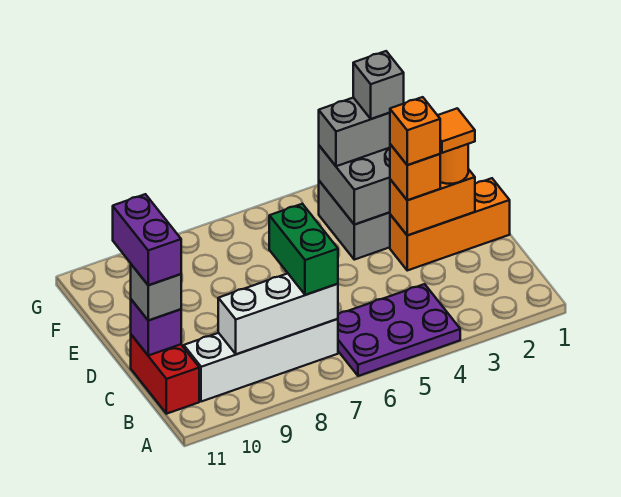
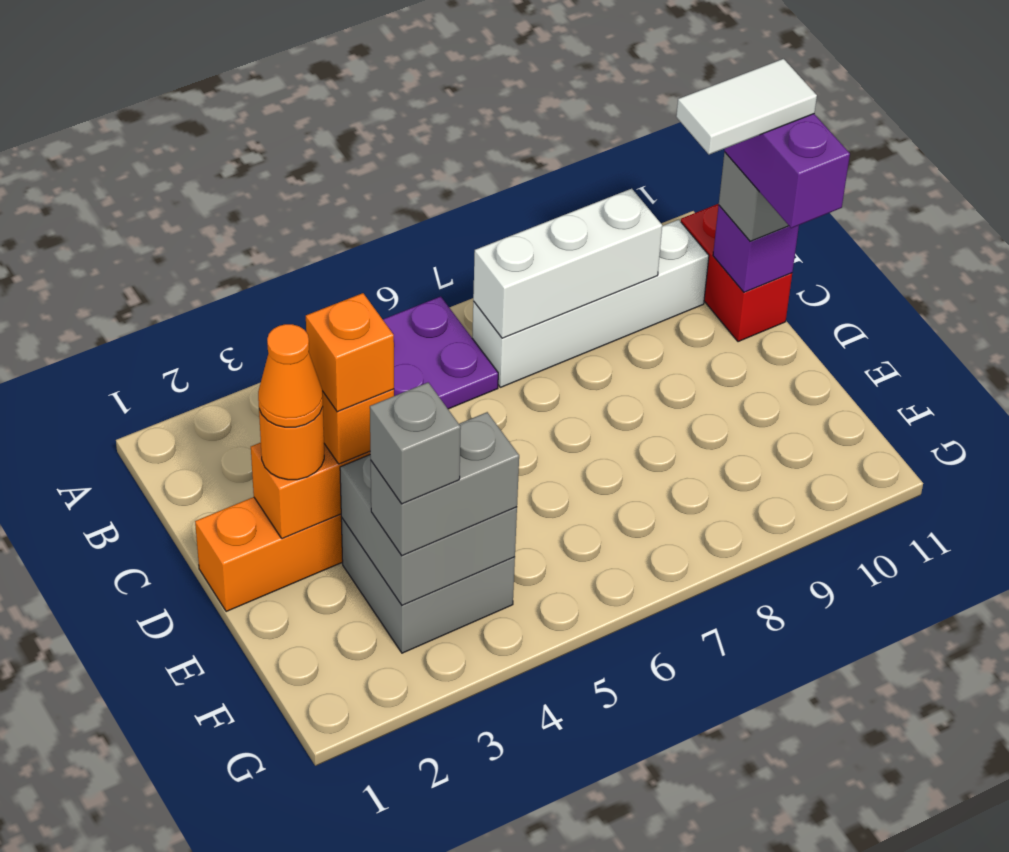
green brick B7:C7 level 3 -> none
none -> white tile C10:C11 level 5
orange tile D2 level 4 -> orange cone D2 level 4

